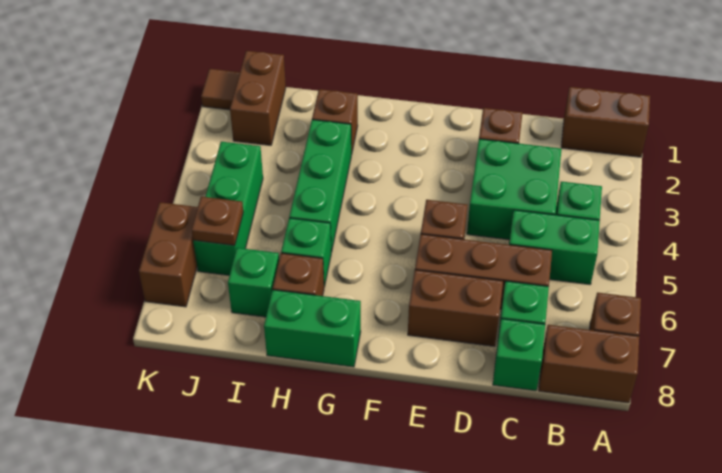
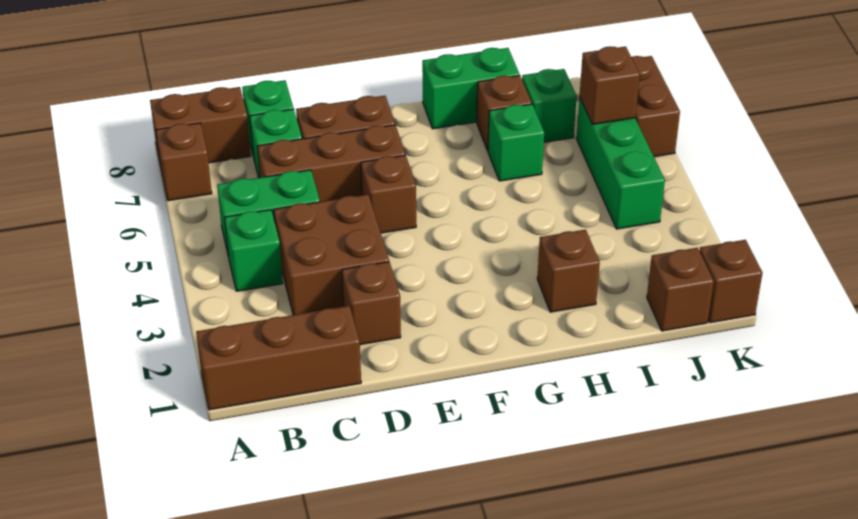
brown brick A1:B1 level 1 -> brown brick A1:C1 level 1
green brick C3:D4 level 1 -> brown brick C3:D4 level 1
green brick H3:H5 level 1 -> none
brown brick J1:J2 level 1 -> brown brick J1 level 1
brown plate J6 level 2 -> brown brick J6 level 2
brown tile K1 level 1 -> brown brick K1 level 1

